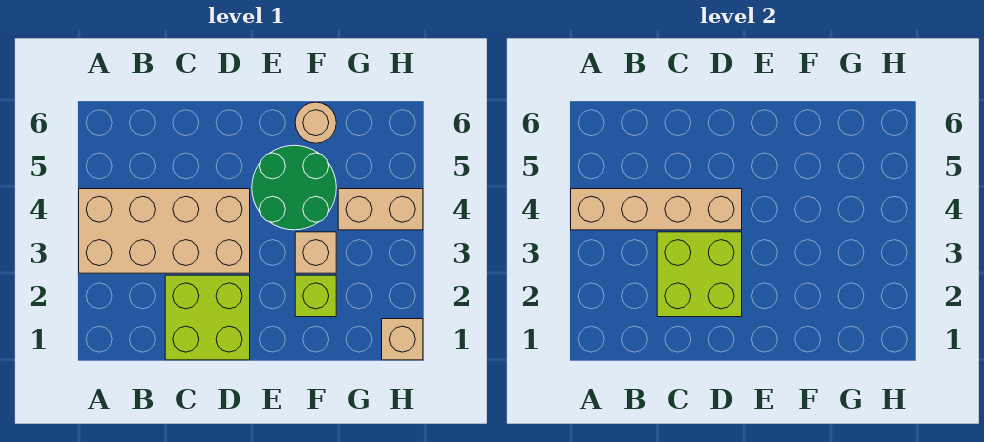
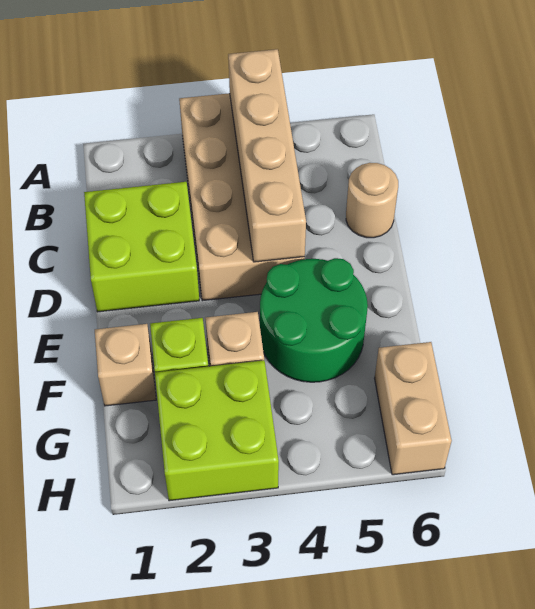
lime brick C2:D3 level 2 -> lime brick G2:H3 level 1
tan round brick F6 level 1 -> tan round brick C6 level 1
tan brick G4:H4 level 1 -> tan brick G6:H6 level 1
tan brick H1 level 1 -> tan brick F1 level 1

